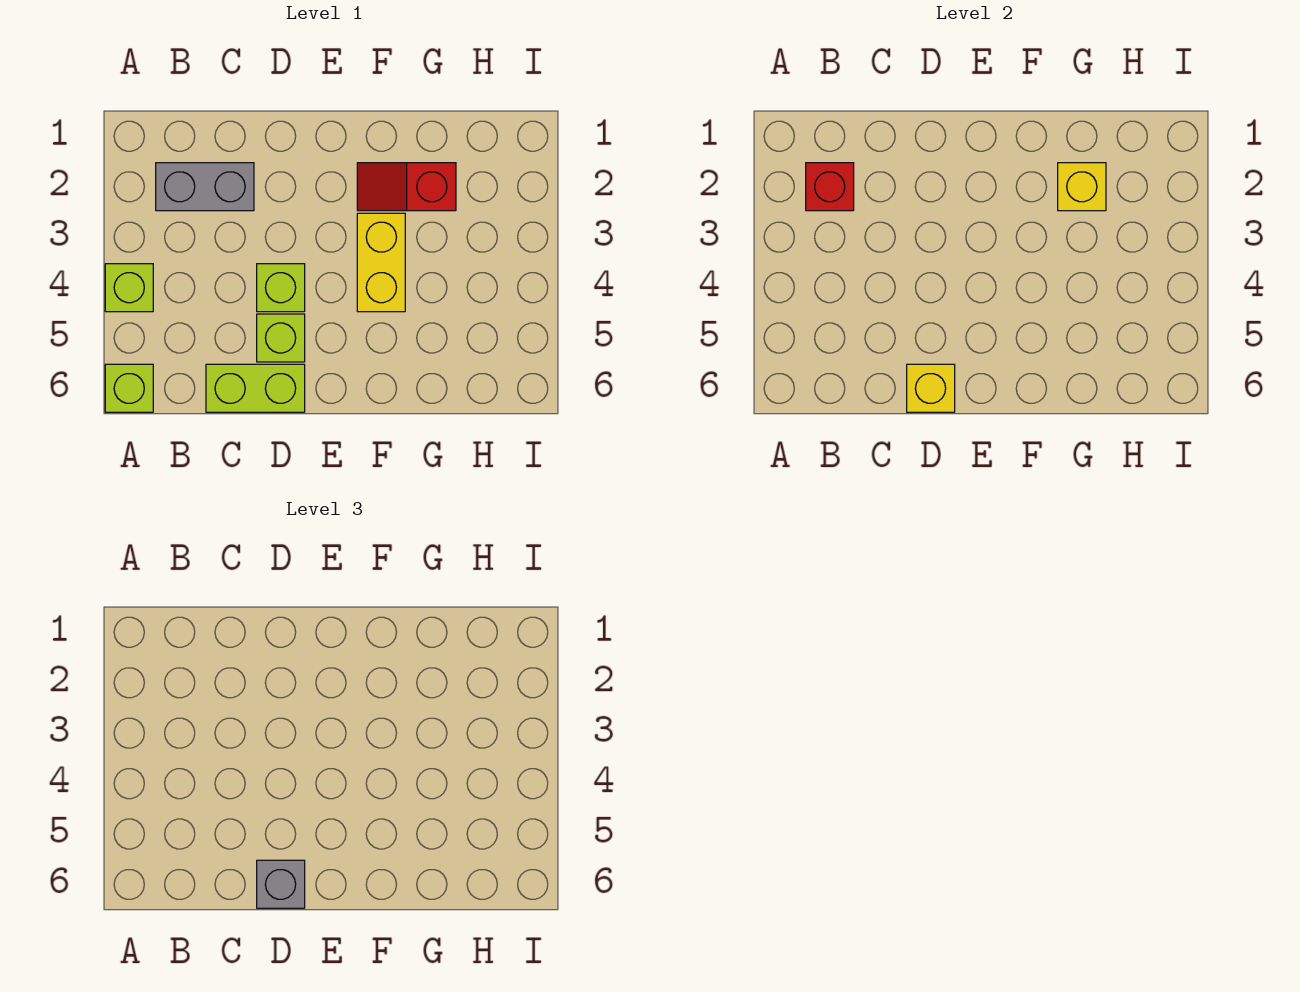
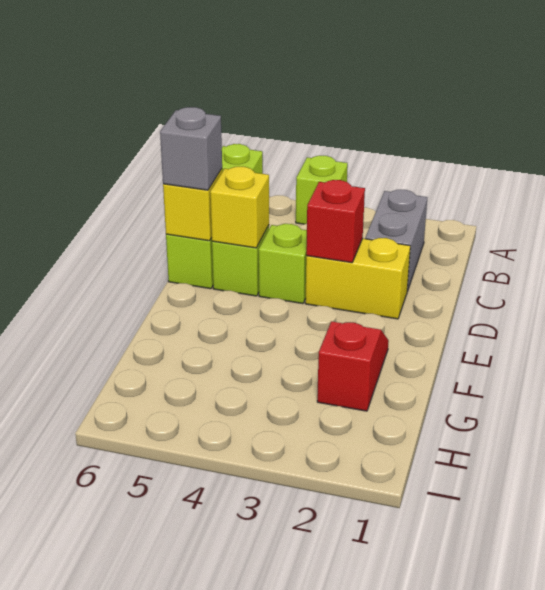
red brick B2 level 2 -> red brick D3 level 2
yellow brick F3:F4 level 1 -> yellow brick D2:D3 level 1
yellow brick G2 level 2 -> yellow brick D5 level 2

